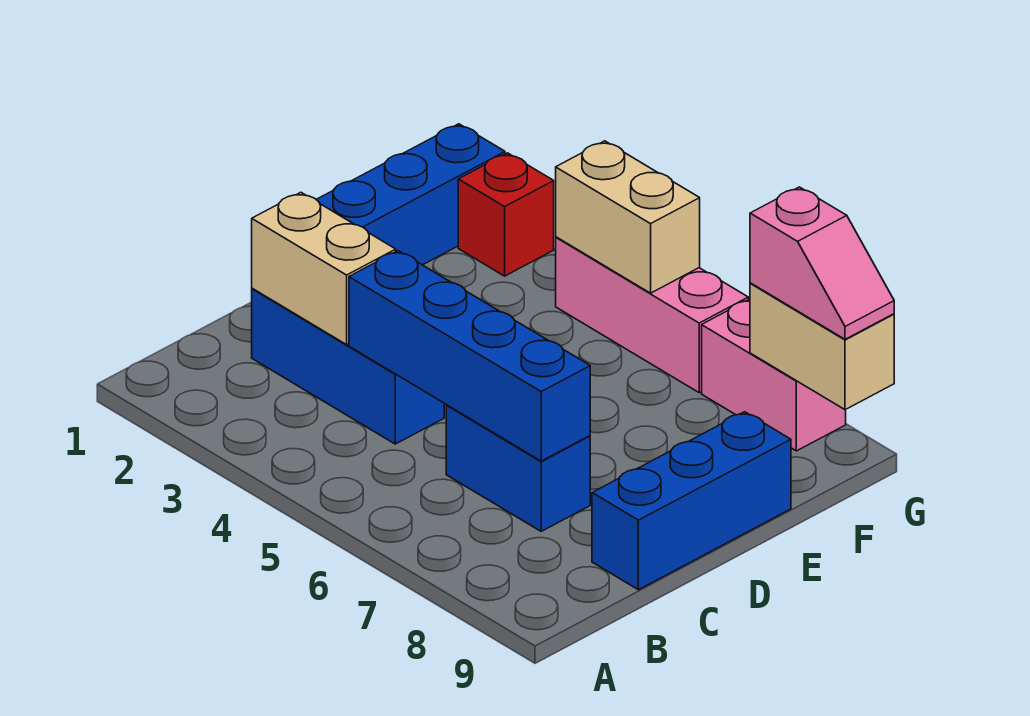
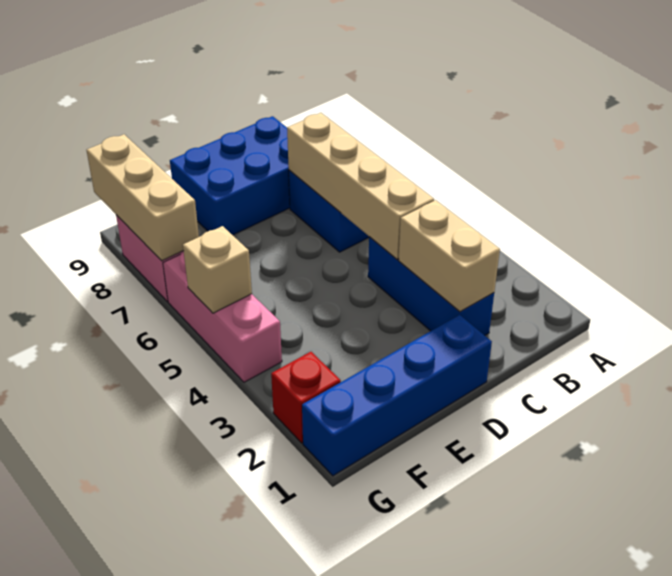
blue brick C4:C7 level 2 -> tan brick C4:C7 level 2
blue brick C9:E9 level 1 -> blue brick C8:E9 level 1
tan brick G4:G5 level 2 -> tan brick G5 level 2
tan brick G8:G9 level 2 -> tan brick G7:G9 level 2
pink slope G8:G9 level 3 top 8 -> none

